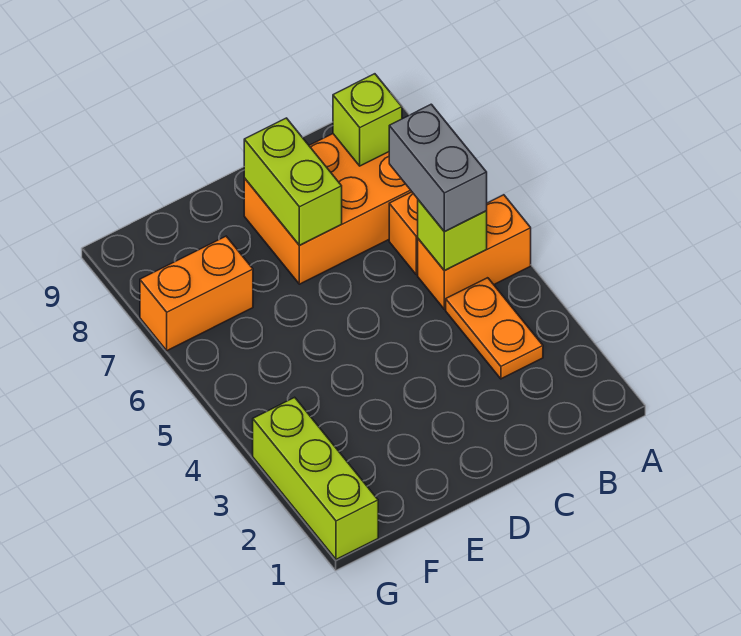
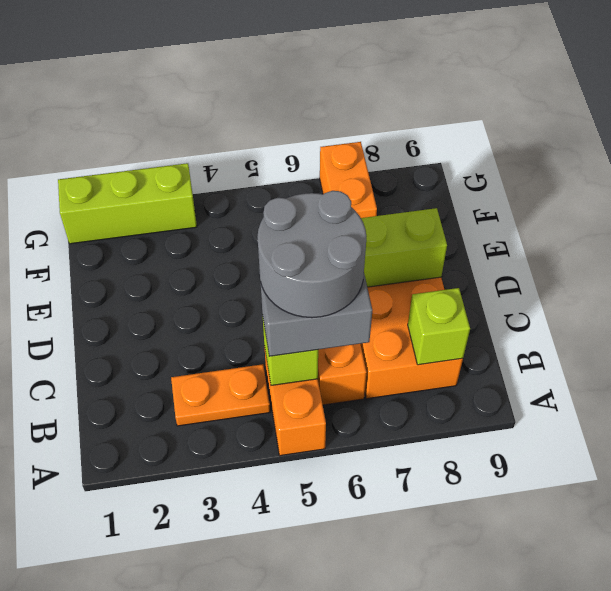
none -> grey round brick B5:C6 level 4

